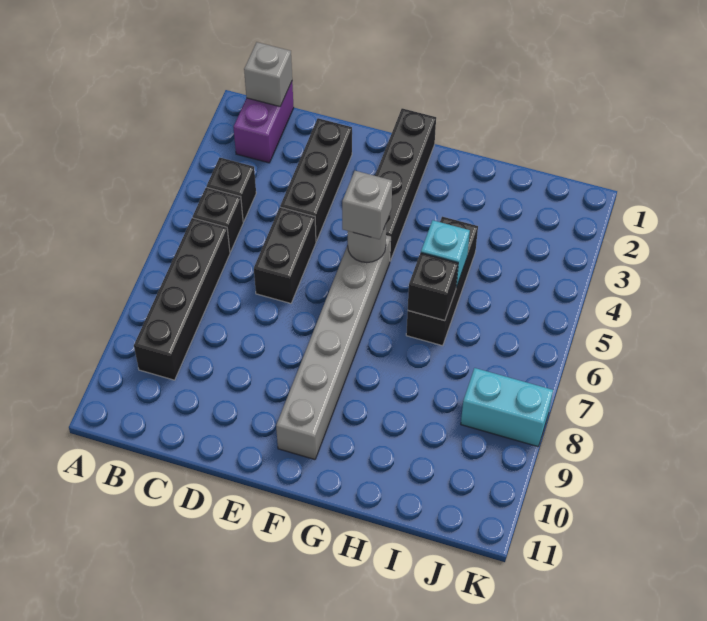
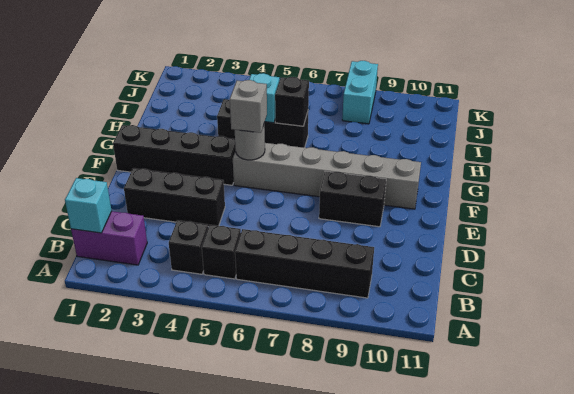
grey brick B1 level 2 -> cyan brick B1 level 2
black brick D5:D6 level 1 -> black brick E8:E9 level 1

